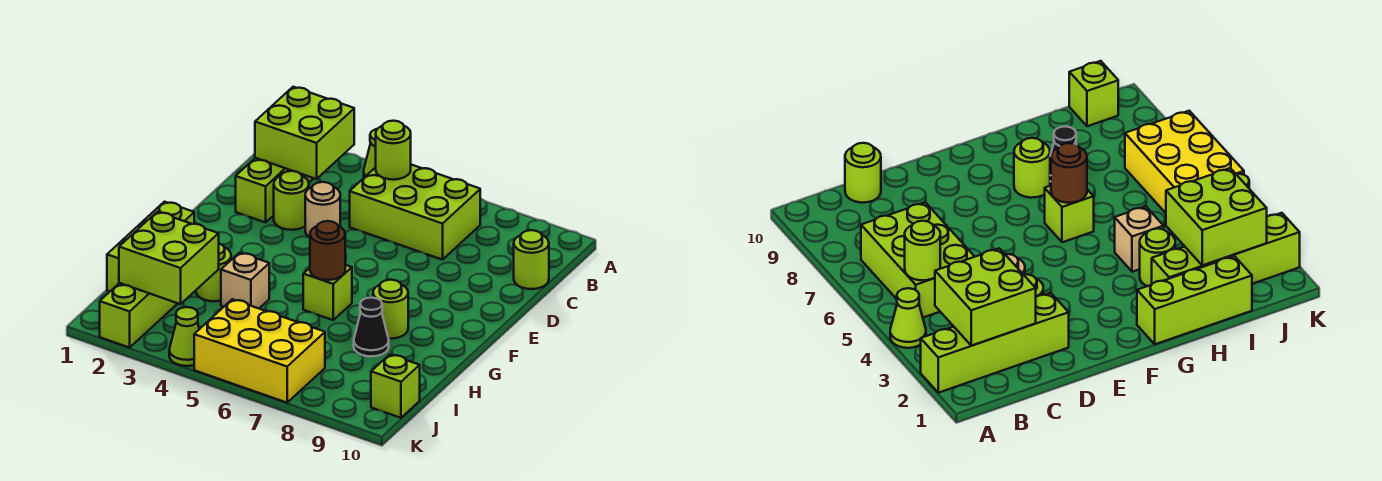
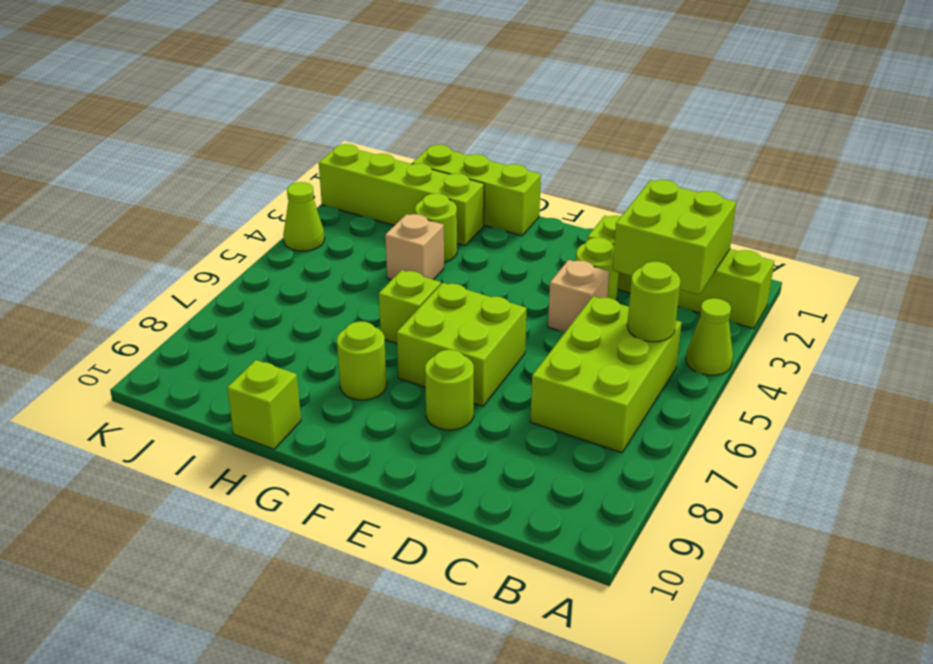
lime round brick C10 level 1 -> lime round brick E8 level 1
tan round brick D4 level 1 -> tan brick D4 level 1
brown round brick G6 level 2 -> none
black cone H8 level 1 -> none
lime brick I2:J3 level 2 -> lime brick E6:F7 level 1
yellow brick J5:K7 level 1 -> none
lime brick J10 level 1 -> lime brick H10 level 1

